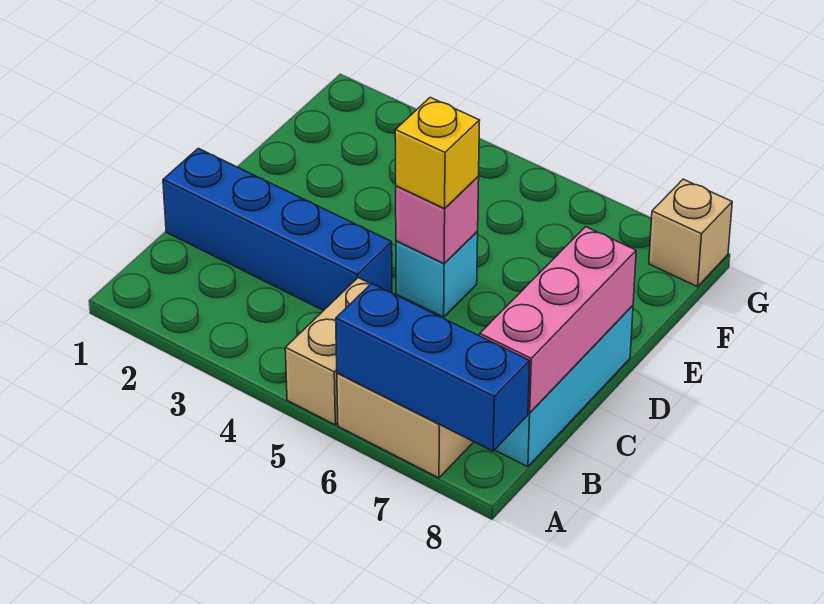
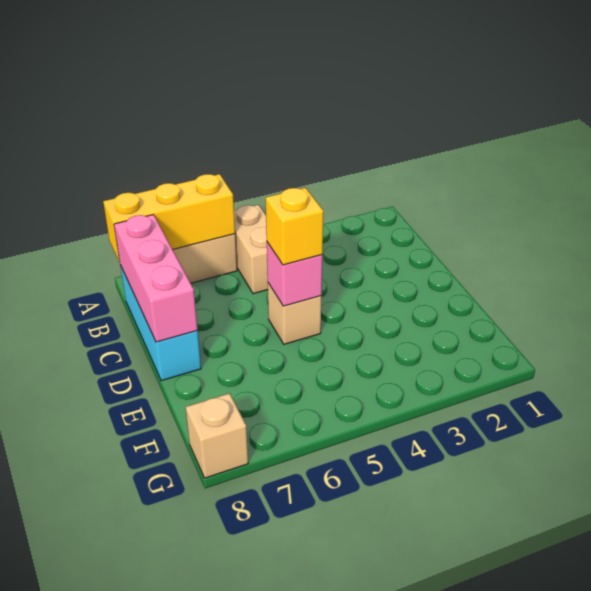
blue brick A6:A8 level 2 -> yellow brick A6:A8 level 2
blue brick C1:C4 level 1 -> none
cyan brick D5 level 1 -> tan brick D5 level 1

